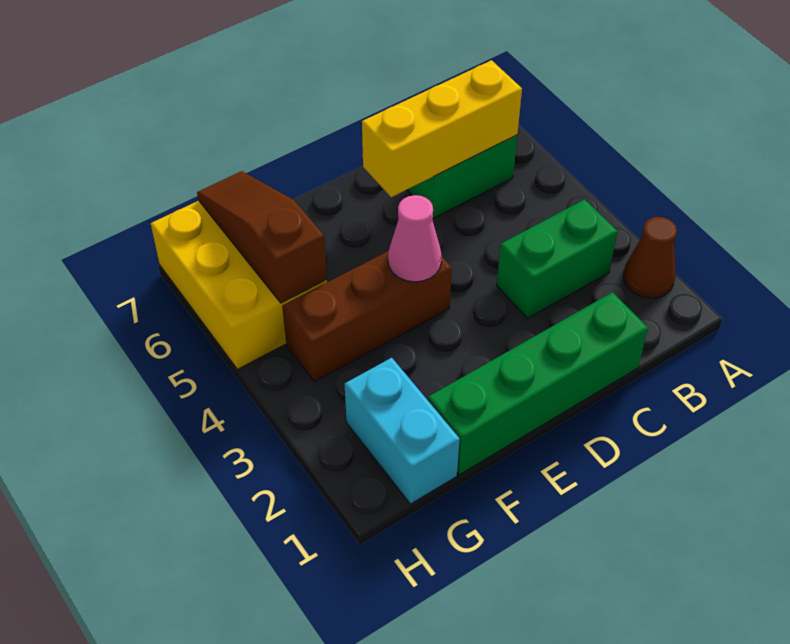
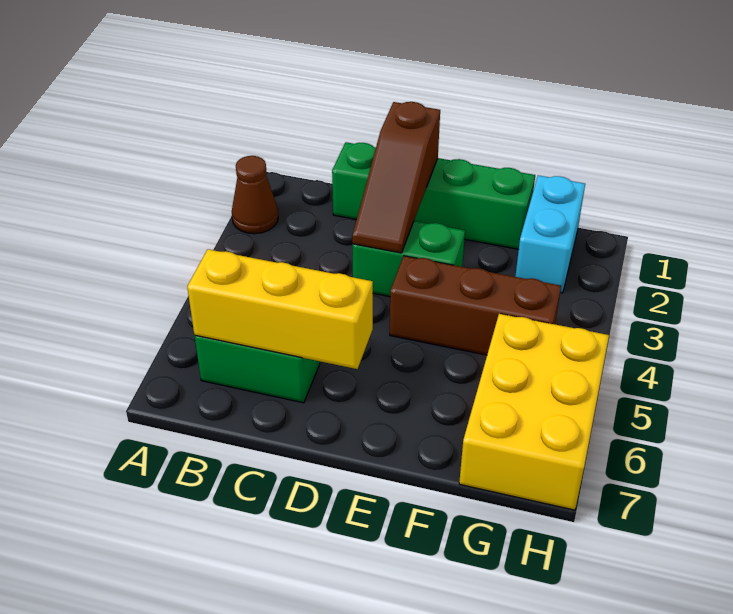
green brick B3:C3 level 1 -> green brick D3:E3 level 1
pink cone E4 level 2 -> none
brown slope G5:G7 level 2 top 5 -> brown slope D1:D3 level 2 top 1

